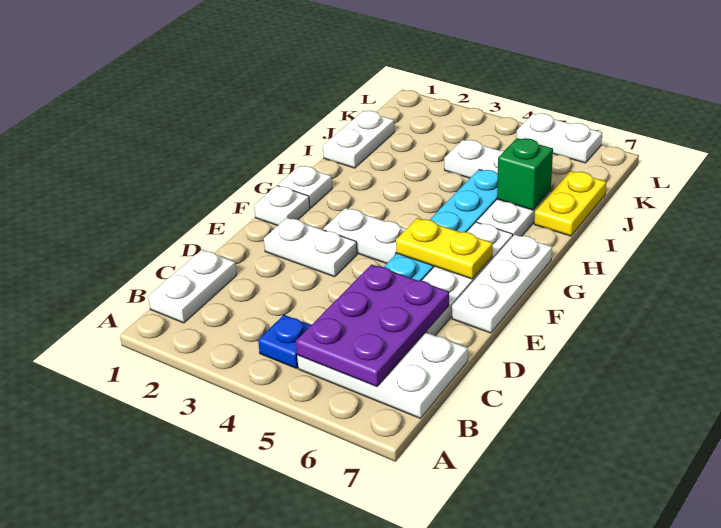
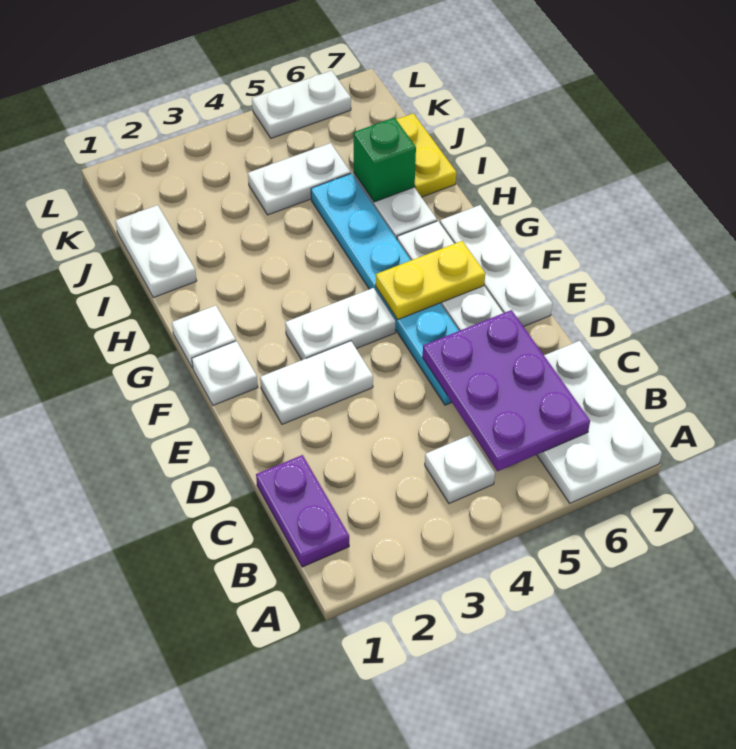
white plate B1:C1 level 1 -> purple plate B1:C1 level 1
blue plate B4 level 1 -> white plate B4 level 1
white plate B5:C7 level 1 -> white plate A6:C7 level 1

